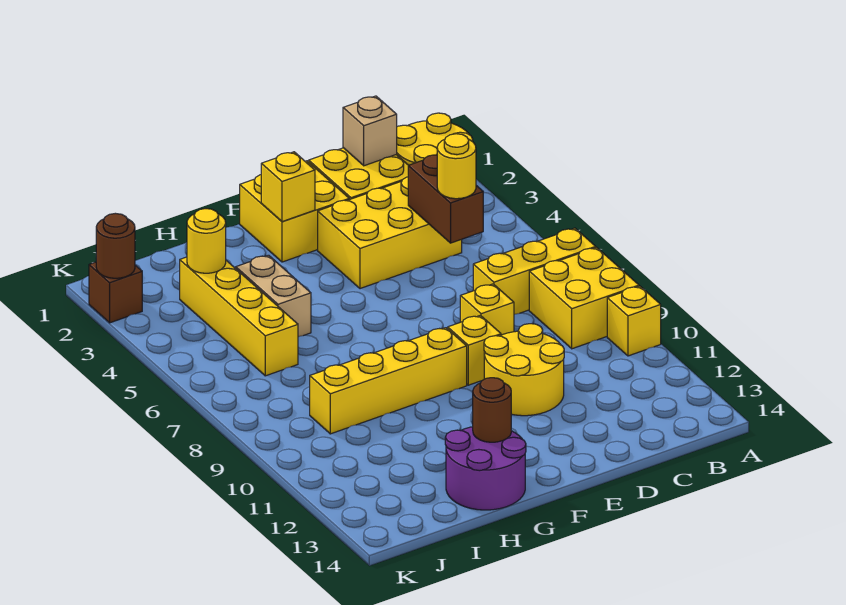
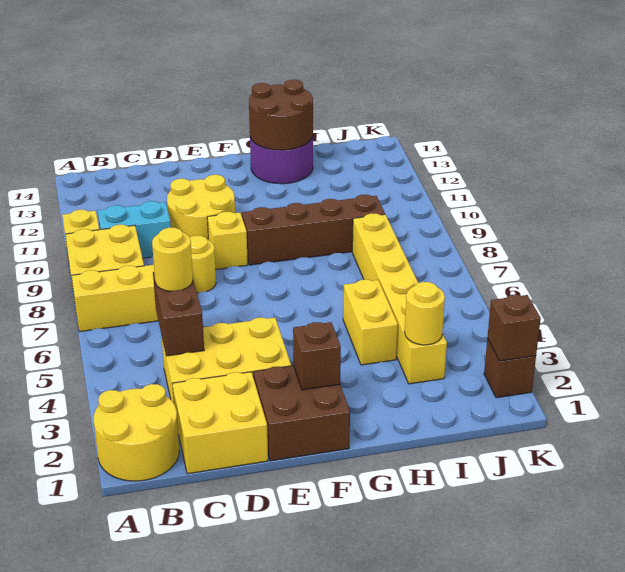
none -> cyan brick B10:C10 level 1
tan brick C1 level 2 -> none
yellow brick D8 level 1 -> yellow round brick D8 level 1
yellow brick E1:F2 level 1 -> brown brick E1:F2 level 1
yellow brick F2 level 2 -> brown brick F2 level 2
yellow brick F9:I9 level 1 -> brown brick F9:I9 level 1
brown round brick G13 level 2 -> brown round brick G13:H14 level 2
tan brick H4:H5 level 1 -> yellow brick H4:H5 level 1
yellow brick I3:I6 level 1 -> yellow brick I3:I8 level 1
brown round brick K2 level 2 -> brown brick K2 level 2

